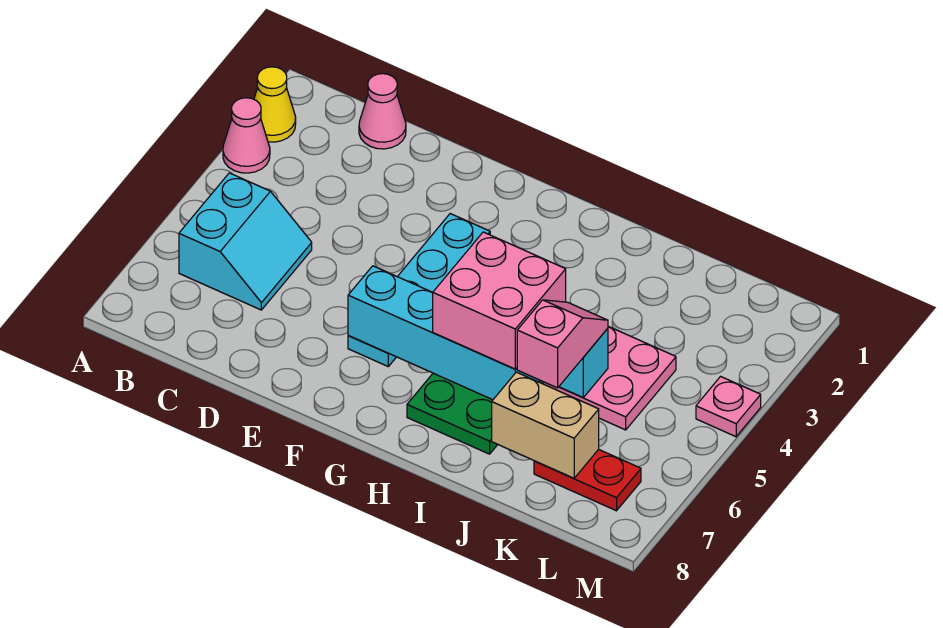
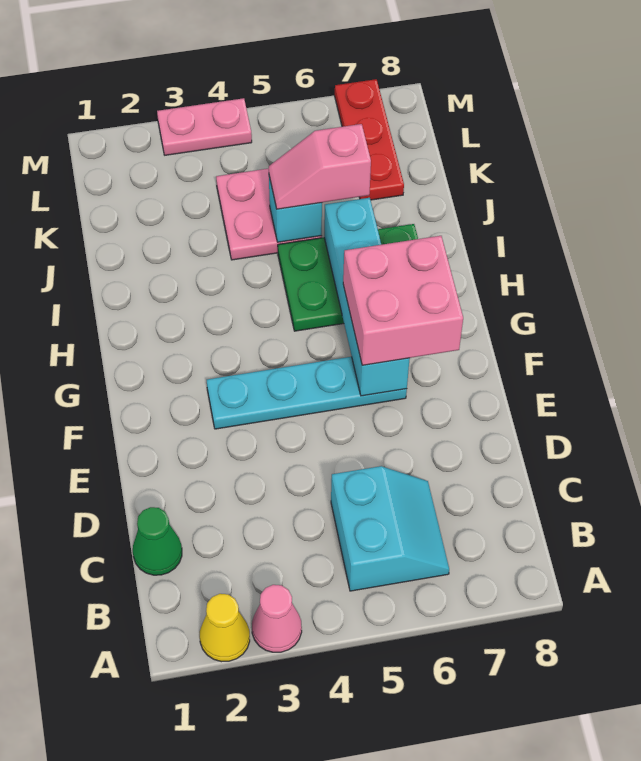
cyan slope B5:C6 level 1 top B -> cyan slope B5:C6 level 1 top 5
pink cone C1 level 1 -> green cone C1 level 1
pink brick H5:I6 level 3 -> pink brick F6:G7 level 3
tan brick J7:K7 level 2 -> none
red plate K7:L7 level 1 -> red plate K7:M7 level 1
pink plate M4 level 1 -> pink plate M3:M4 level 1

